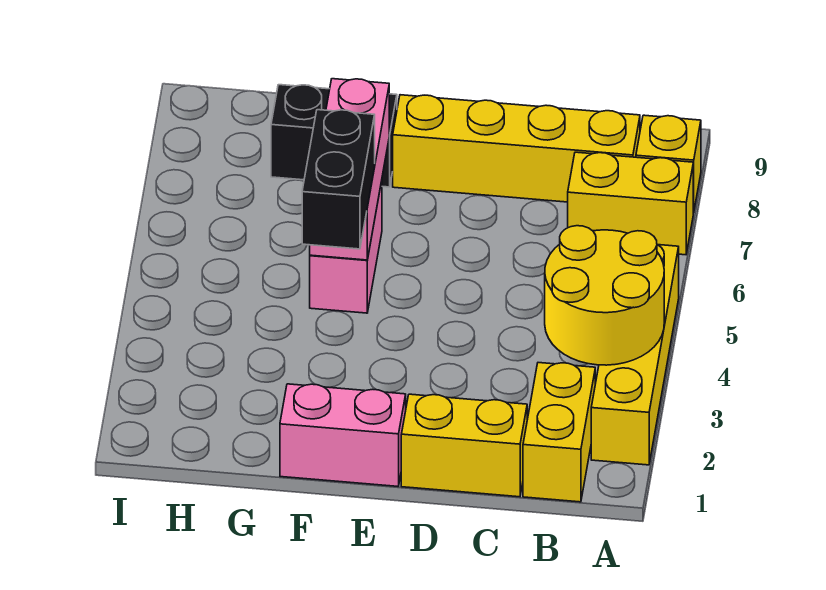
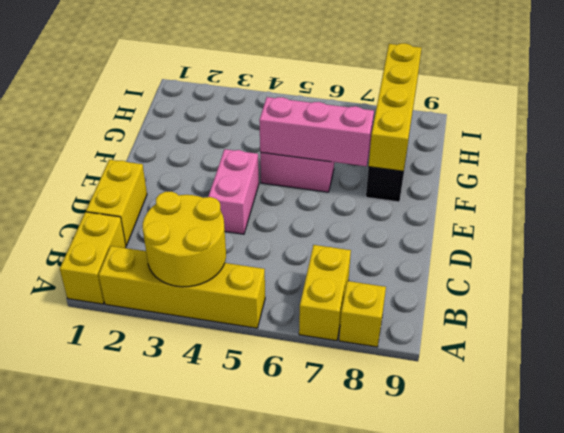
yellow brick B1:B2 level 1 -> yellow brick A1:B1 level 1
yellow brick B8:E8 level 1 -> yellow brick F8:I8 level 2
pink brick E1:F1 level 1 -> pink brick D4:E4 level 1
black brick F4:F5 level 3 -> none

